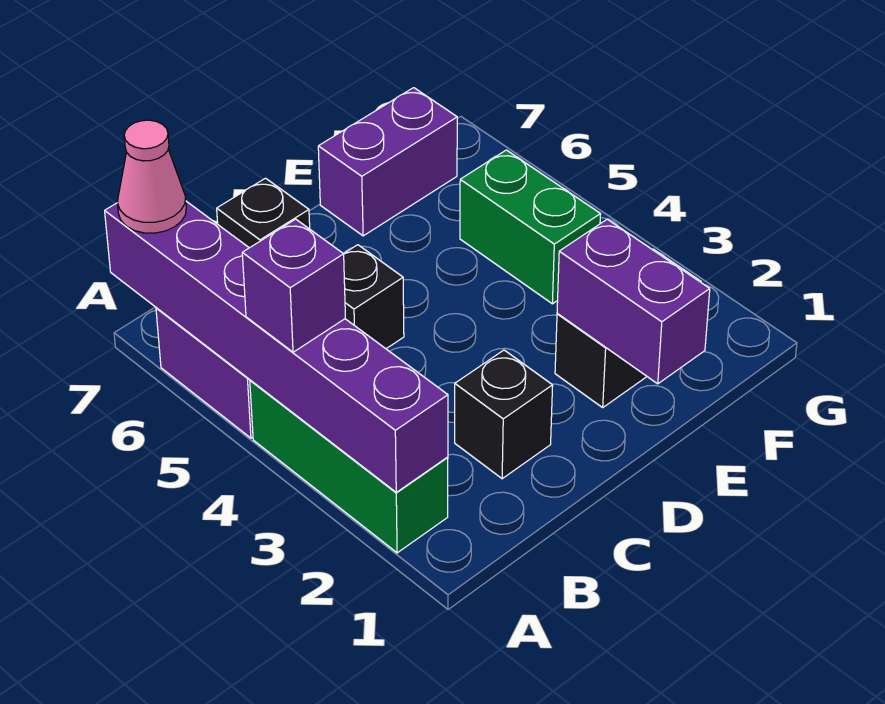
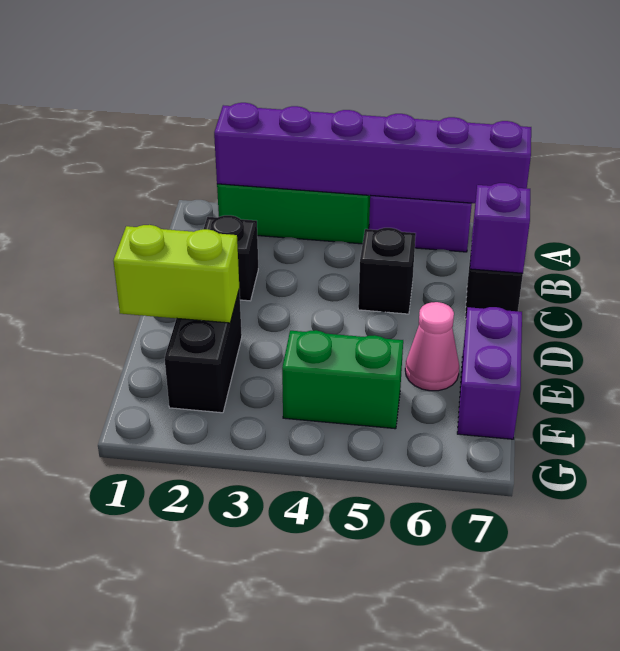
purple brick A4 level 3 -> purple brick C7 level 2
pink cone A7 level 3 -> pink cone E6 level 1
purple brick E1:E2 level 2 -> lime brick E1:E2 level 2

